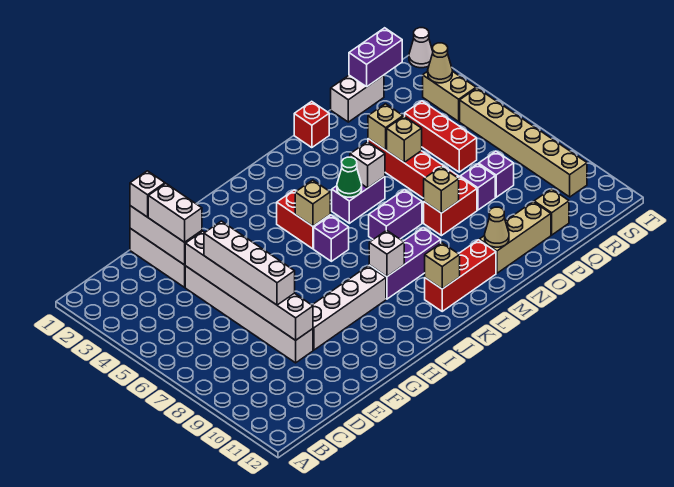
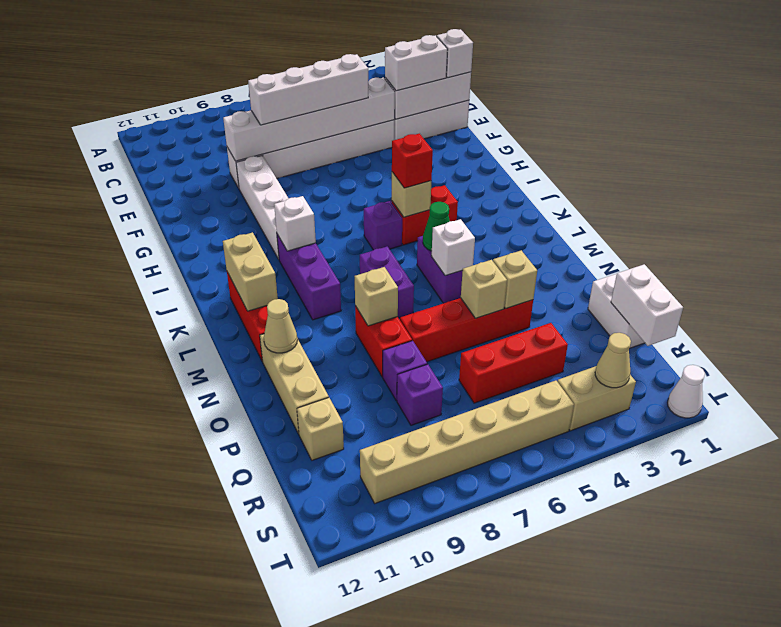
tan brick K11 level 2 -> tan brick K11:L11 level 2
red brick N1 level 1 -> red brick J5 level 3
purple brick Q1:R1 level 2 -> white brick Q1:R1 level 2

